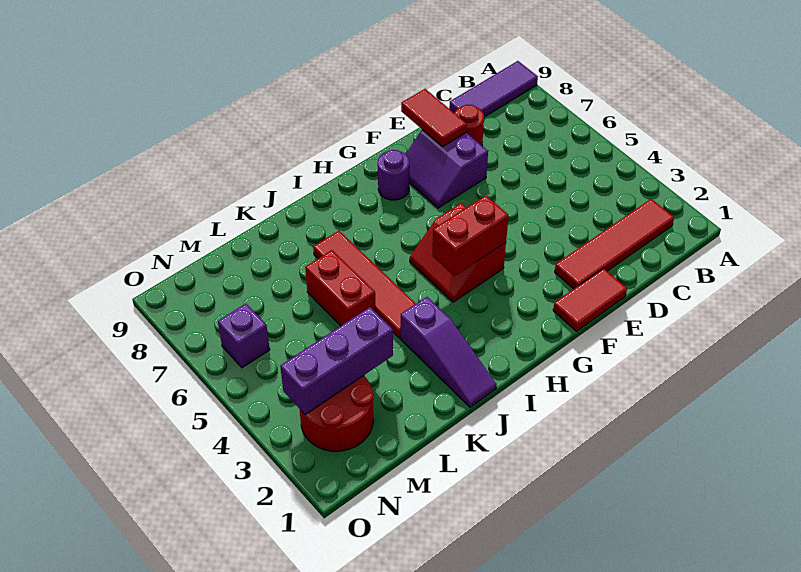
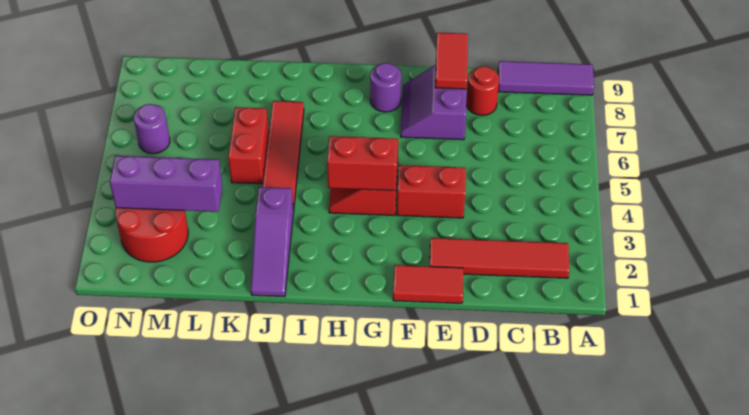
none -> red brick E4:F4 level 1
purple brick N6 level 1 -> purple round brick N6 level 1

